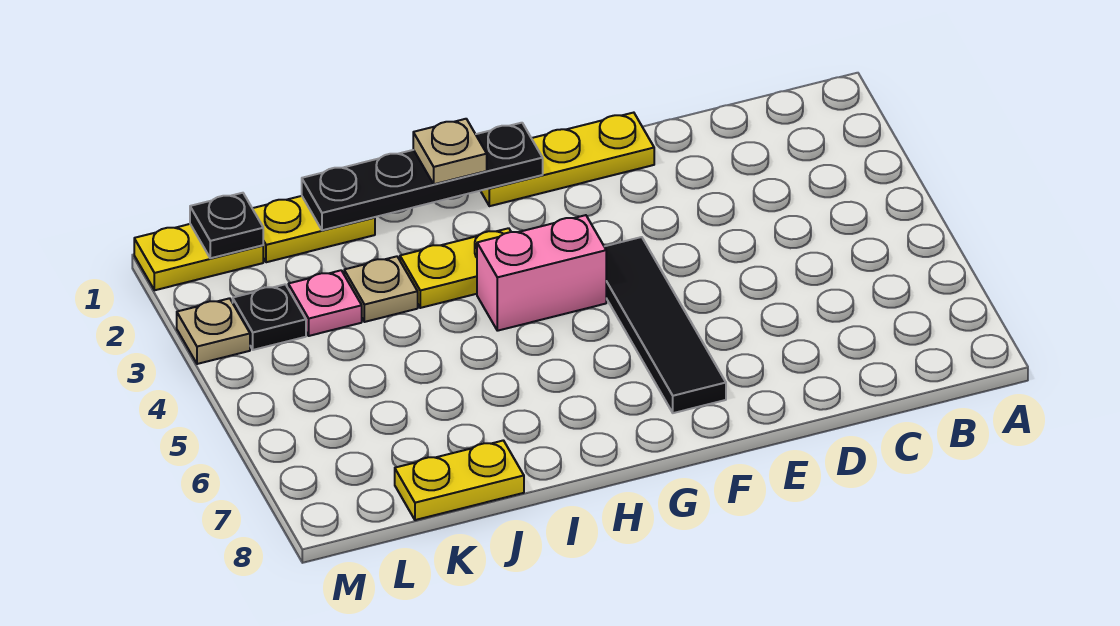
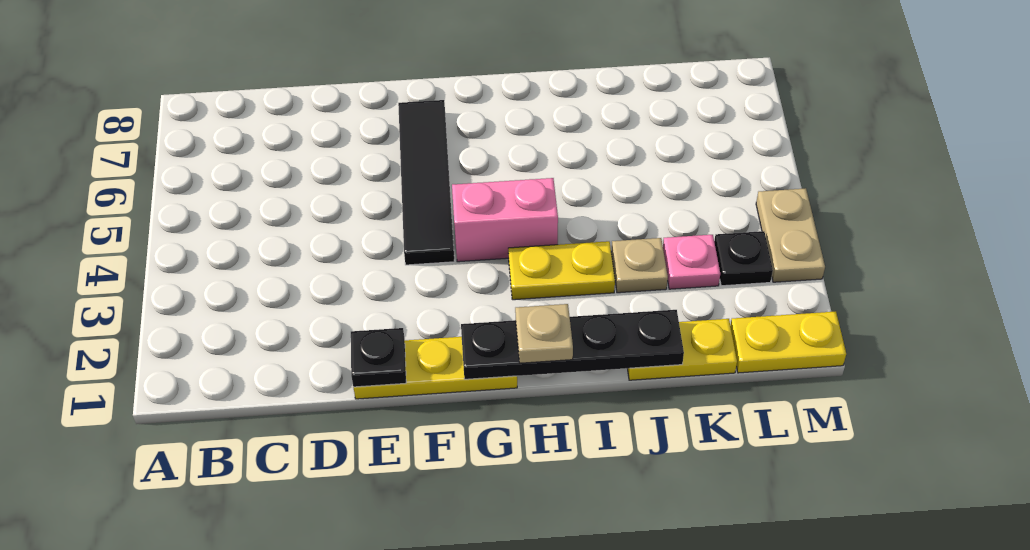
yellow plate J8:K8 level 1 -> none
black plate L1 level 2 -> black plate E1 level 2
tan plate M3 level 1 -> tan plate M3:M4 level 1

